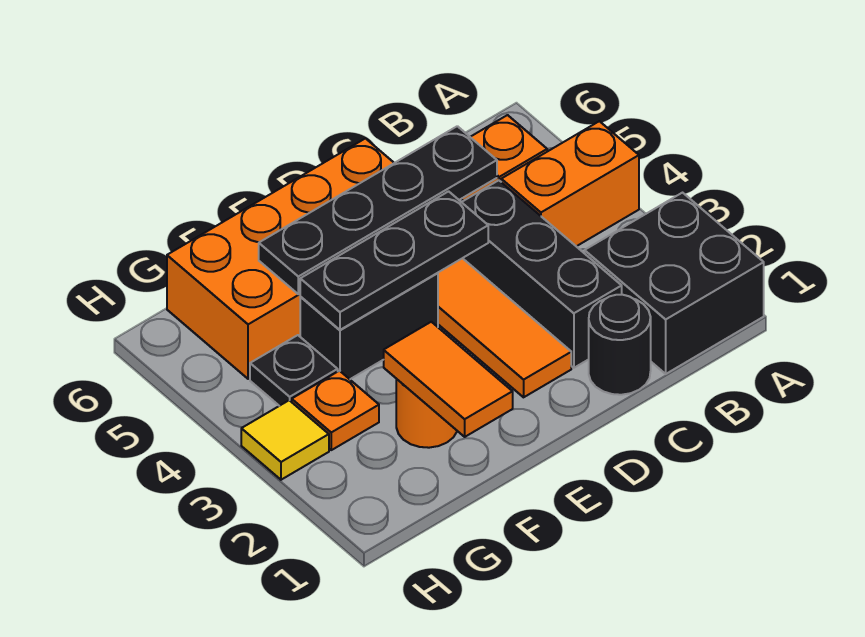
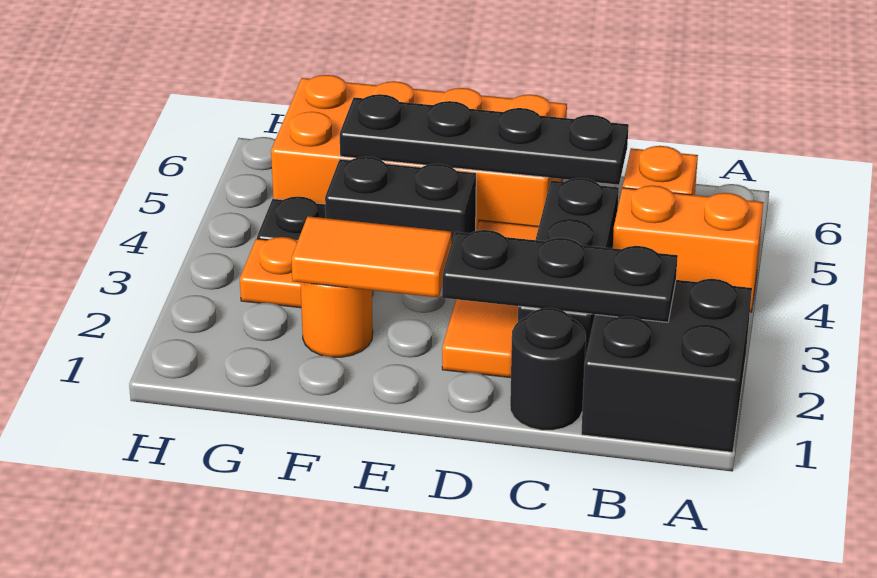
black plate D4:F4 level 2 -> black plate B2:D2 level 2
orange tile F1:F2 level 2 -> orange tile E2:F2 level 2
yellow tile H3 level 1 -> none

